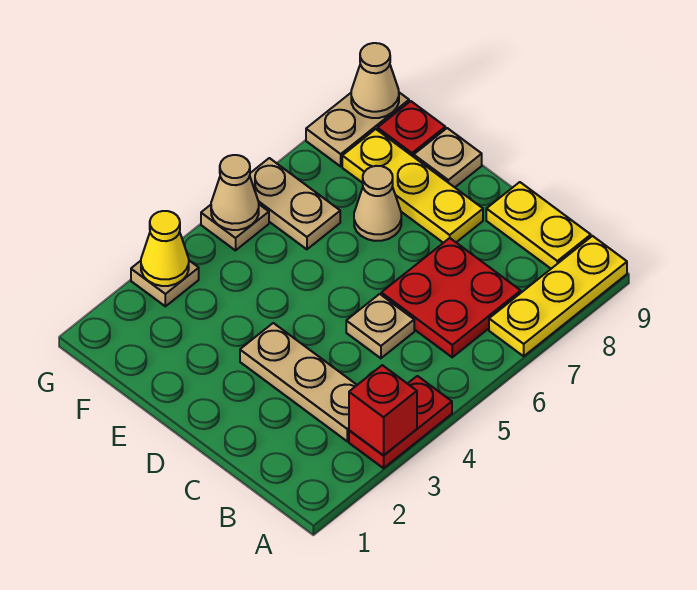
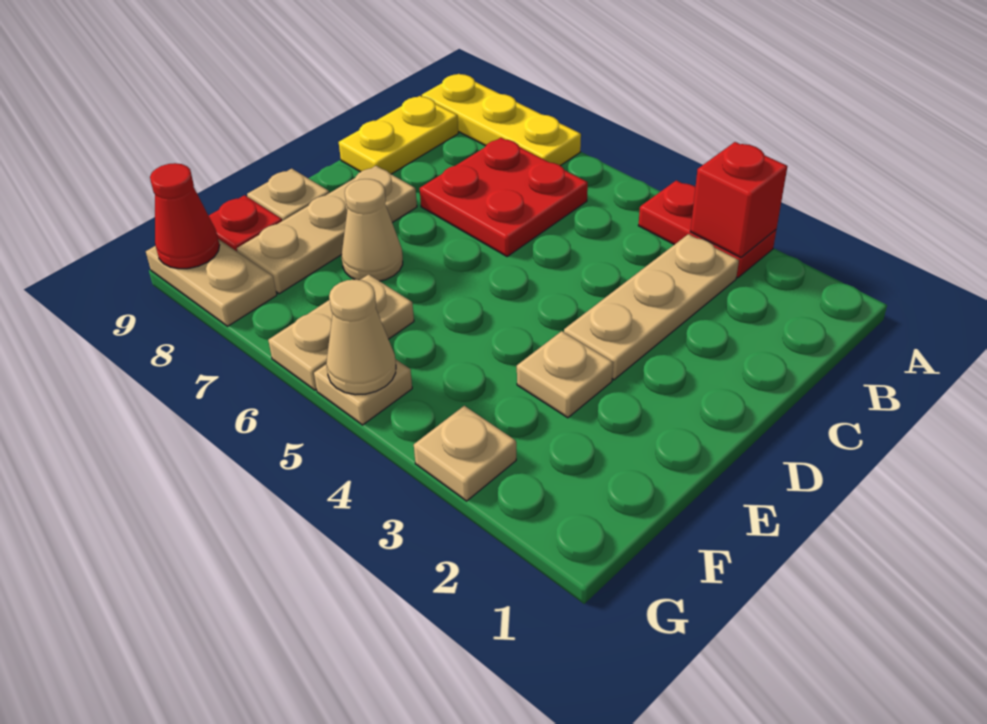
tan plate C5 level 1 -> tan plate E3 level 1
yellow plate D8:F8 level 1 -> tan plate D8:F8 level 1
yellow cone G3 level 2 -> none
tan cone G9 level 2 -> red cone G9 level 2

